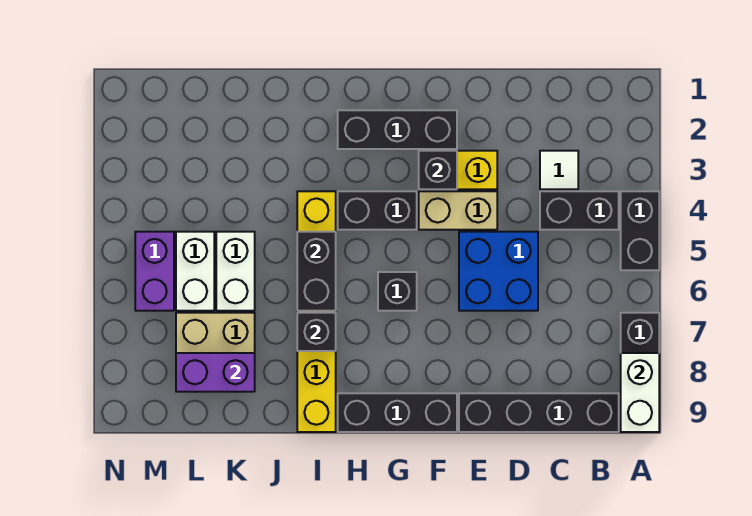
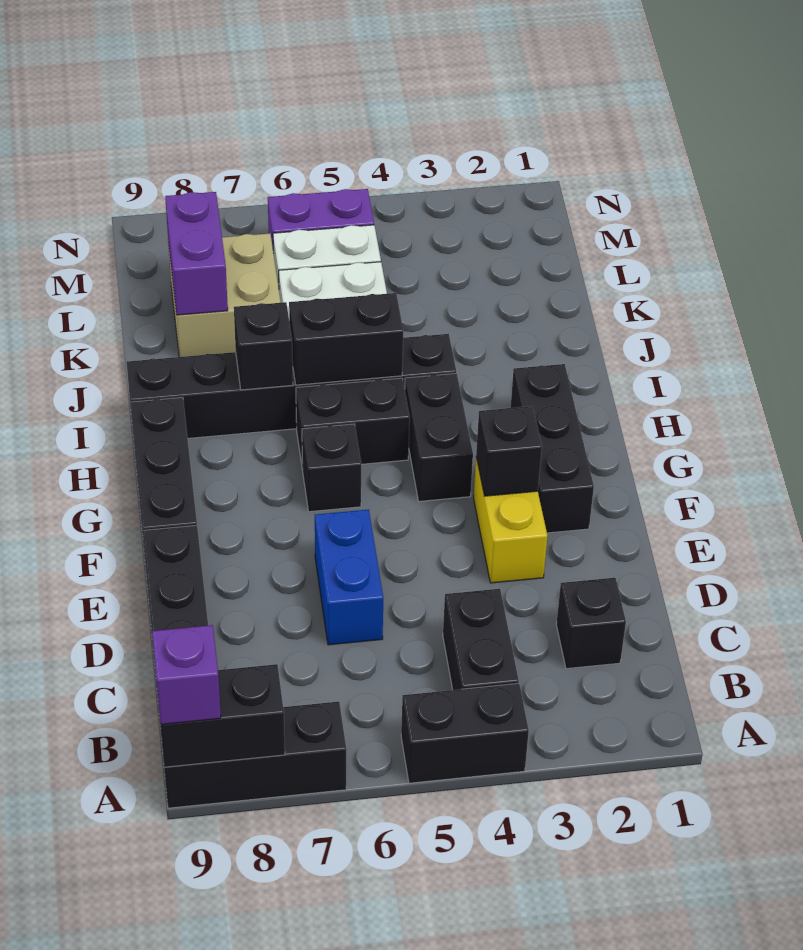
white brick A8:A9 level 2 -> black brick A8:A9 level 2
none -> purple brick A9 level 3
none -> black brick C2 level 1
white tile C3 level 1 -> none
blue brick D5:E6 level 1 -> blue brick D6:E6 level 1
tan brick E4:F4 level 1 -> none
none -> black brick H5:H6 level 1
yellow brick I4:I9 level 1 -> black brick I4:I9 level 1

